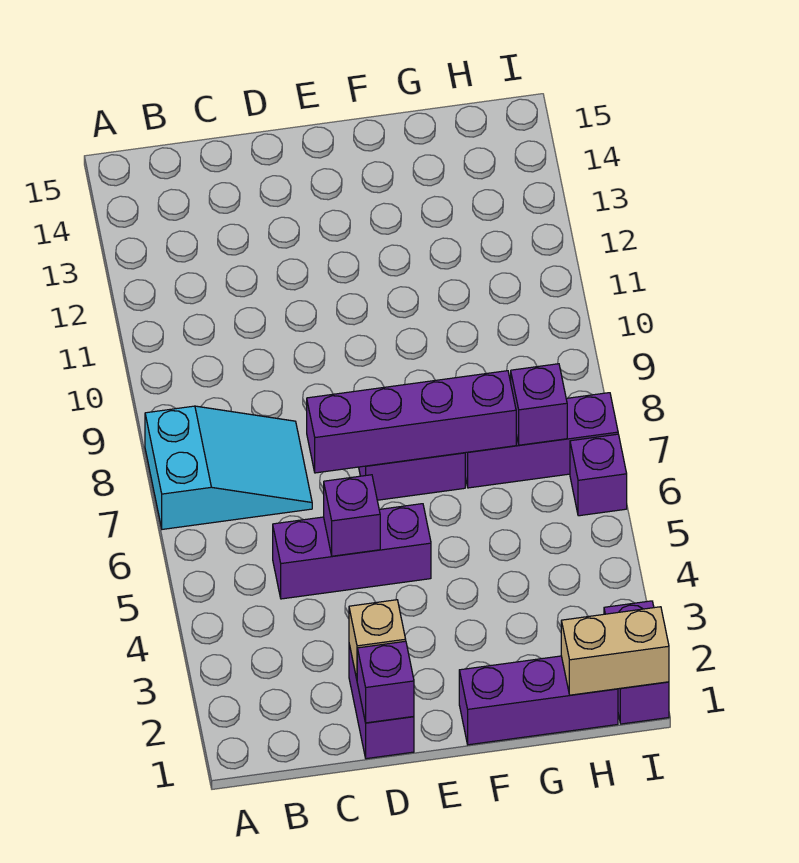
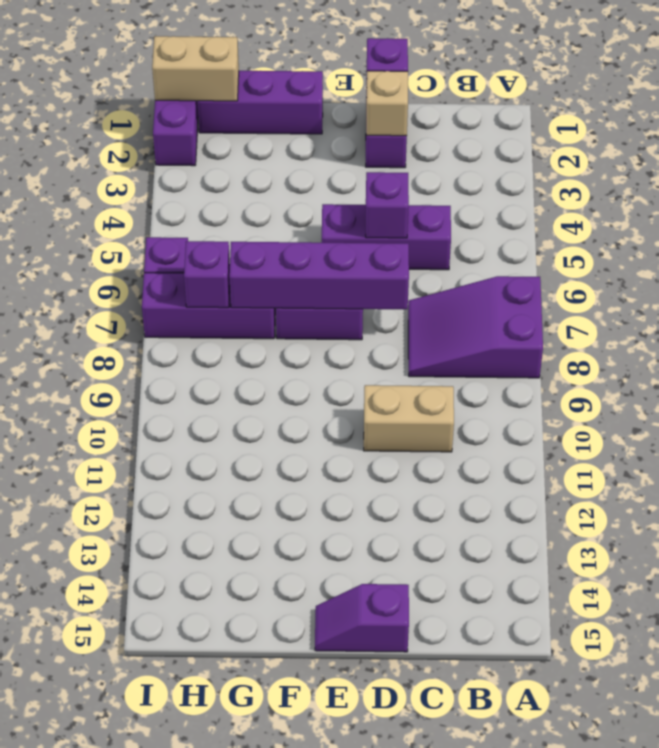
cyan slope A7:C8 level 1 top A -> purple slope A7:C8 level 1 top A
none -> tan brick C10:D10 level 1
none -> purple slope D15:E15 level 1 top D

